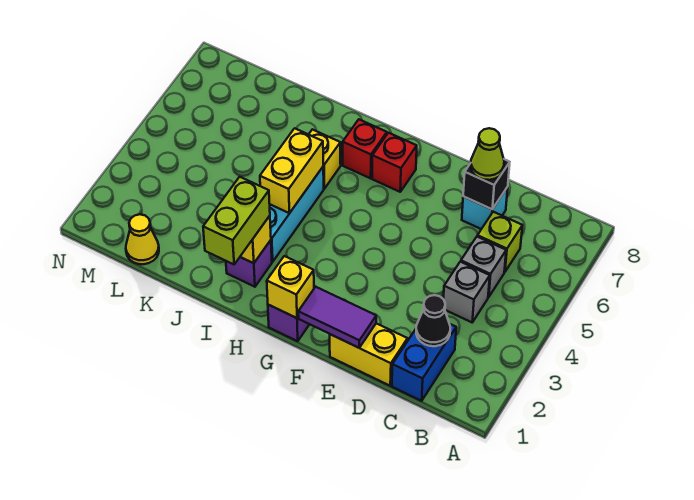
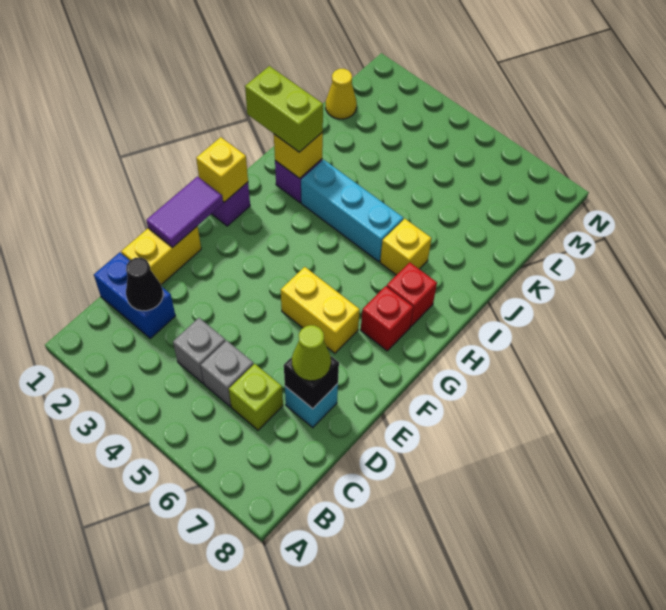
yellow brick I4:I5 level 2 -> yellow brick F5:F6 level 1

